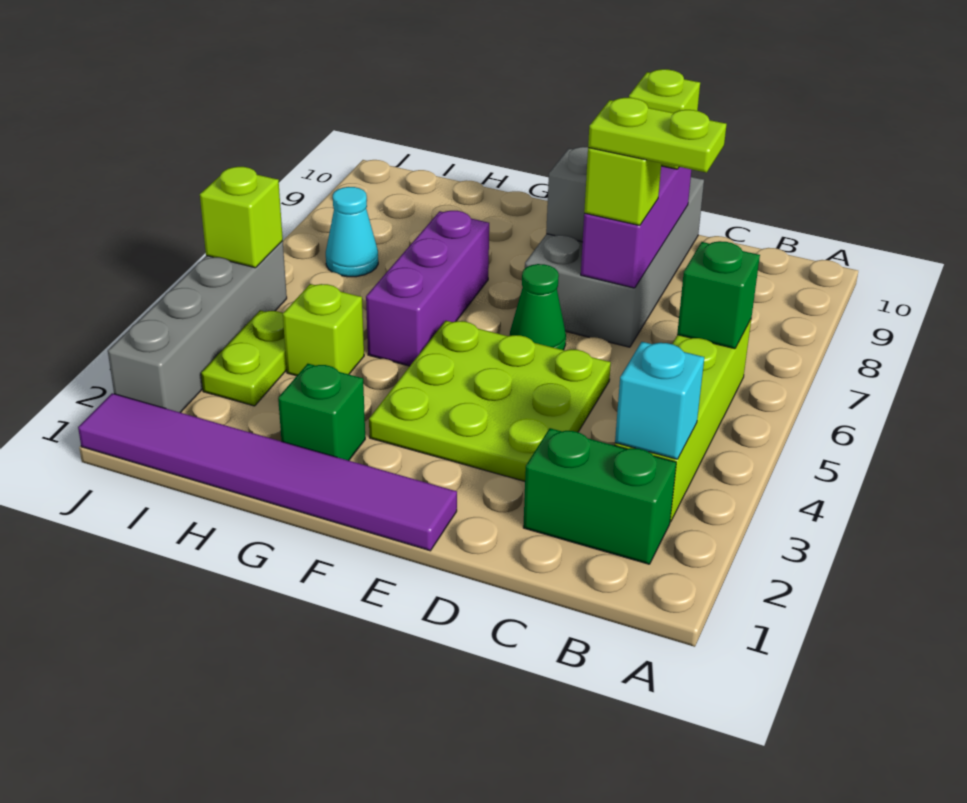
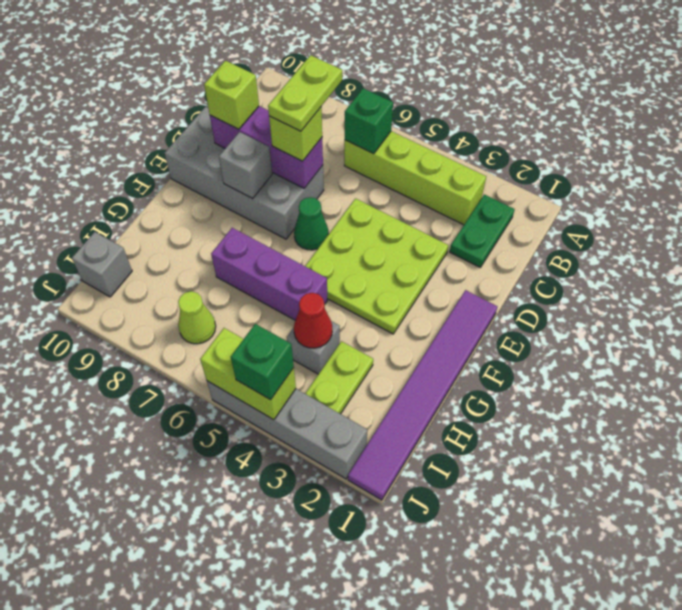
green brick B2:C2 level 1 -> green plate B2:C2 level 1
cyan brick B3 level 2 -> none
green brick G2 level 1 -> green brick J4 level 3
lime brick H4 level 1 -> grey brick H4 level 1
none -> red cone H4 level 2
lime plate I3:I4 level 1 -> lime plate H3:I3 level 1
cyan cone I7 level 1 -> lime cone I7 level 1
none -> grey brick I10 level 1
lime brick J5 level 2 -> lime brick J4:J5 level 2

